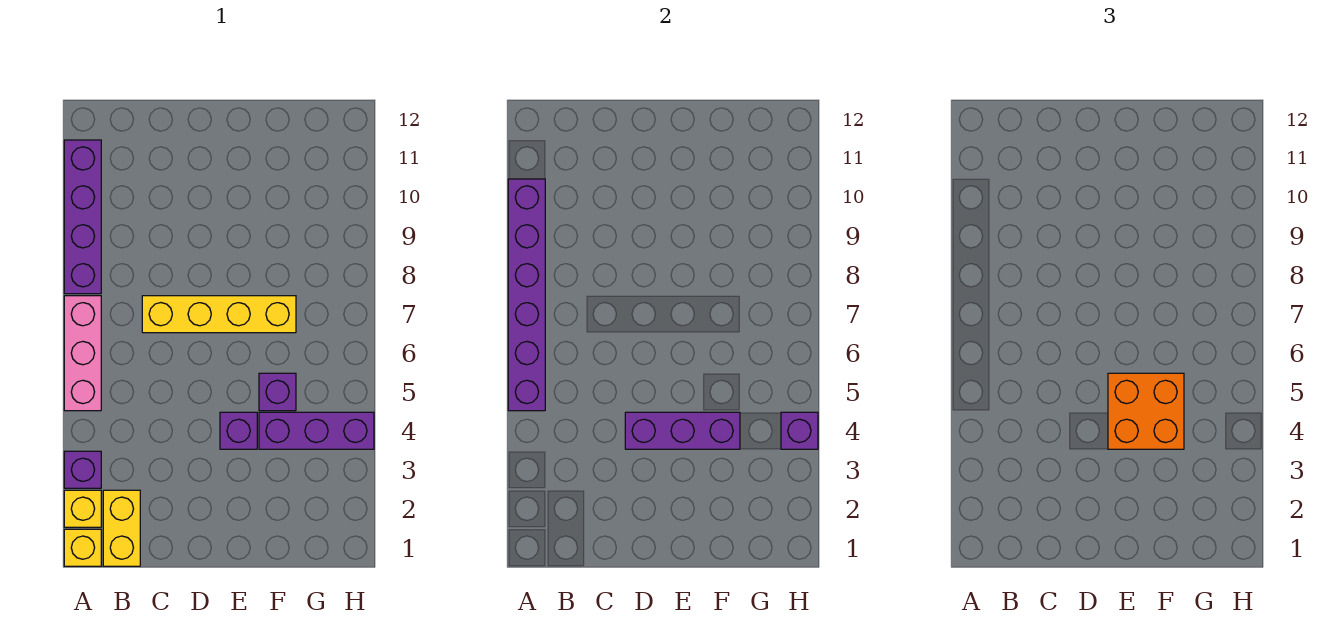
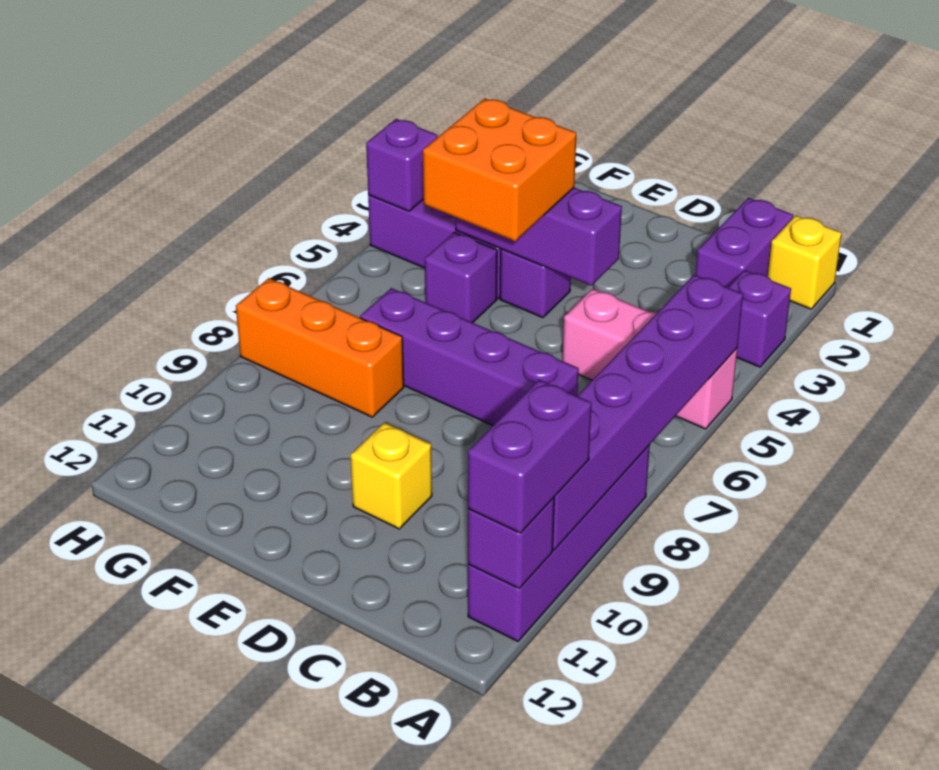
yellow brick A2 level 1 -> yellow brick D10 level 1
pink brick A5:A7 level 1 -> pink brick A5:C5 level 1
none -> purple brick A10:A11 level 3
none -> purple brick A11 level 2
yellow brick B1:B2 level 1 -> purple brick B1:B2 level 1
yellow brick C7:F7 level 1 -> purple brick C7:F7 level 1
none -> orange brick F8:H8 level 1

